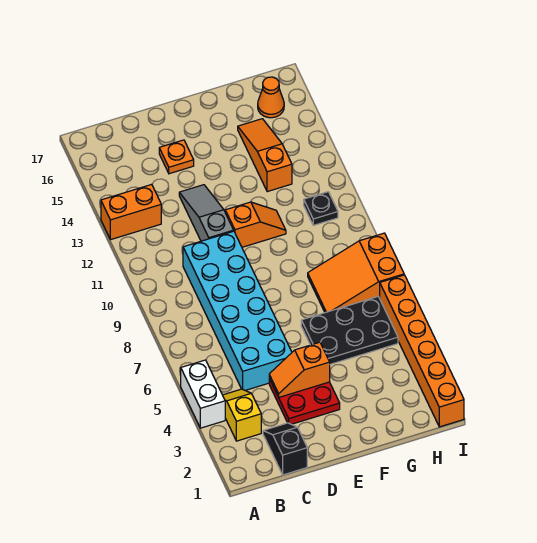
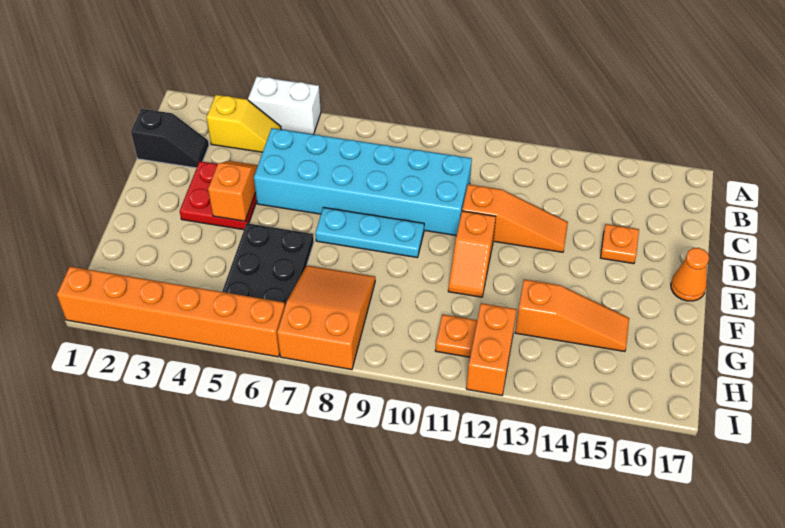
orange brick A13:B13 level 1 -> orange brick H12:I12 level 1
grey slope D11:D13 level 1 top 11 -> orange slope D11:D13 level 1 top 11
none -> cyan plate E7:E9 level 1
black plate H11 level 1 -> orange plate H11 level 1
orange cone H16 level 1 -> orange cone E17 level 1

